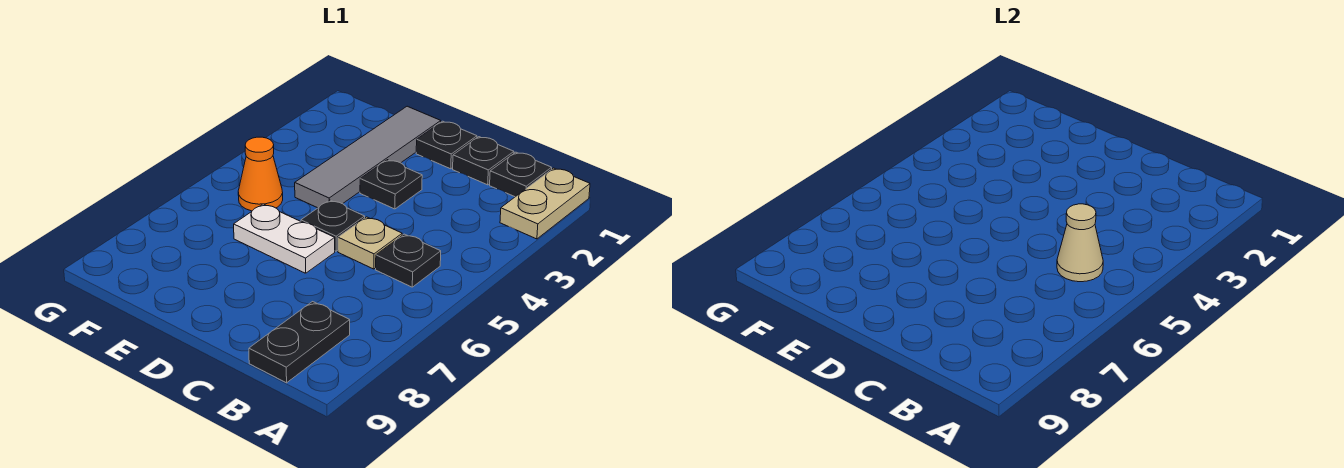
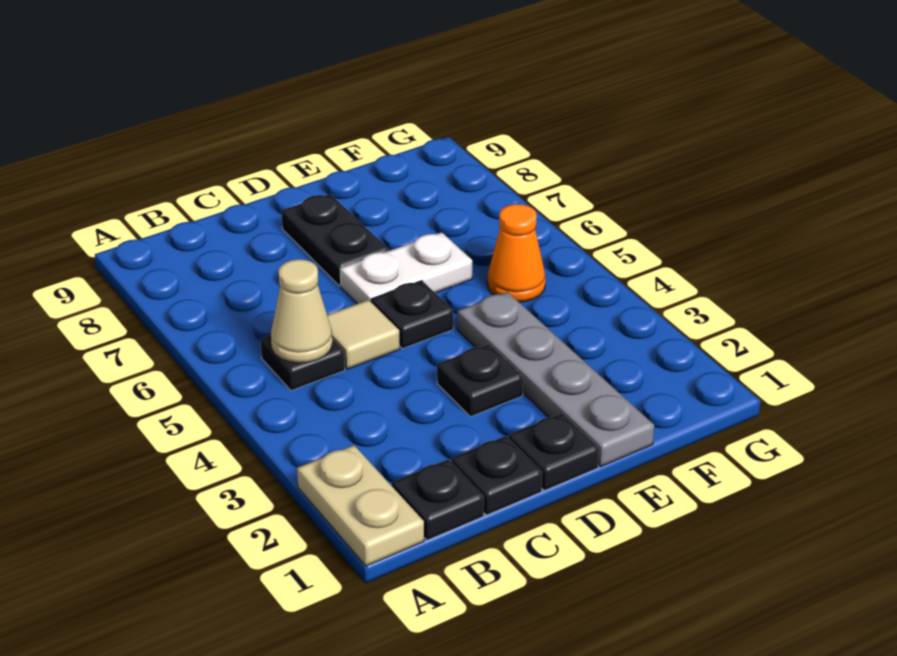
black plate B8:B9 level 1 -> black plate D7:D8 level 1
tan plate C5 level 1 -> tan tile C5 level 1
grey tile E1:E4 level 1 -> grey plate E1:E4 level 1

